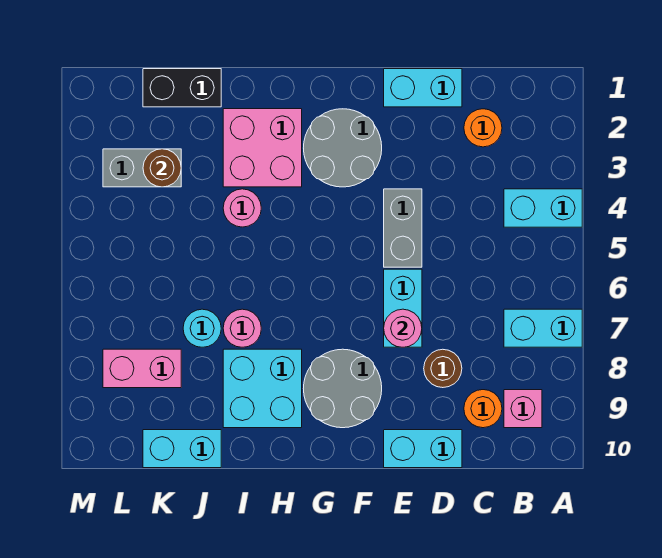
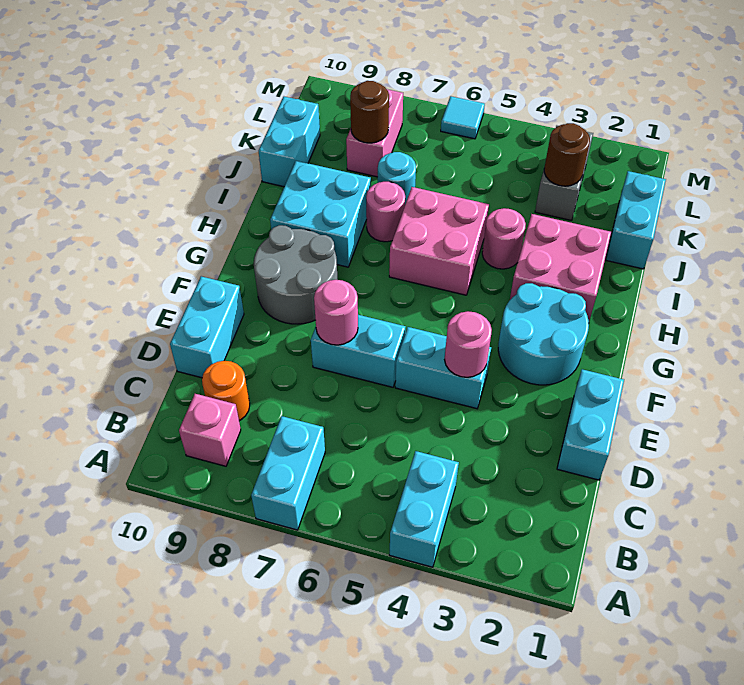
orange round brick C2 level 1 -> none
brown round brick D8 level 1 -> brown round brick K8 level 2
grey brick E4:E5 level 1 -> cyan brick E4:E5 level 1
none -> pink round brick E4 level 2
grey round brick F2:G3 level 1 -> cyan round brick F2:G3 level 1
none -> pink brick H5:I6 level 1
black brick J1:K1 level 1 -> cyan brick J1:K1 level 1
none -> cyan tile M6 level 1

